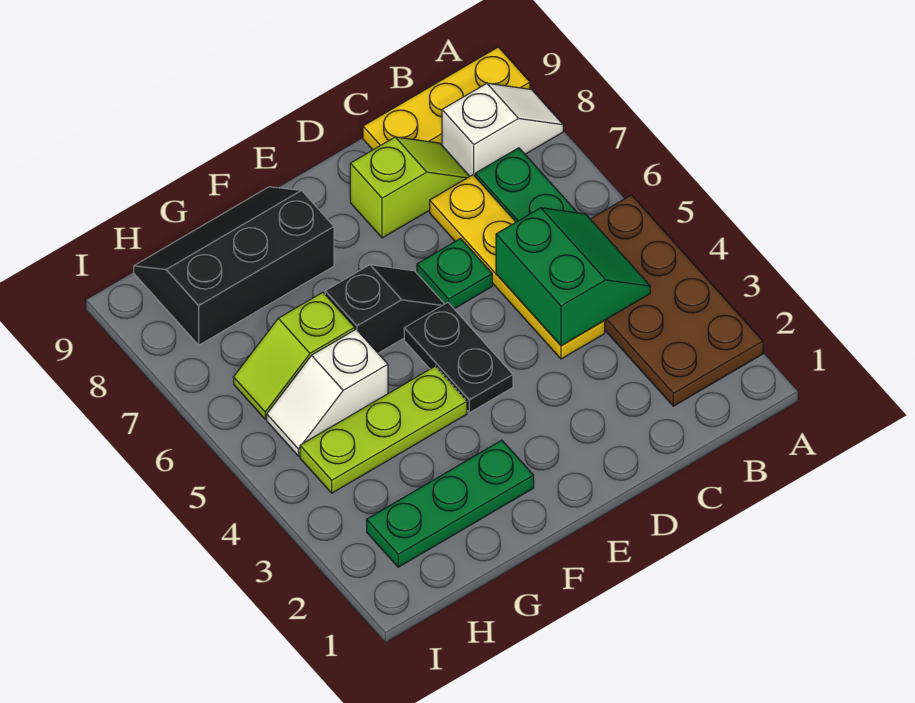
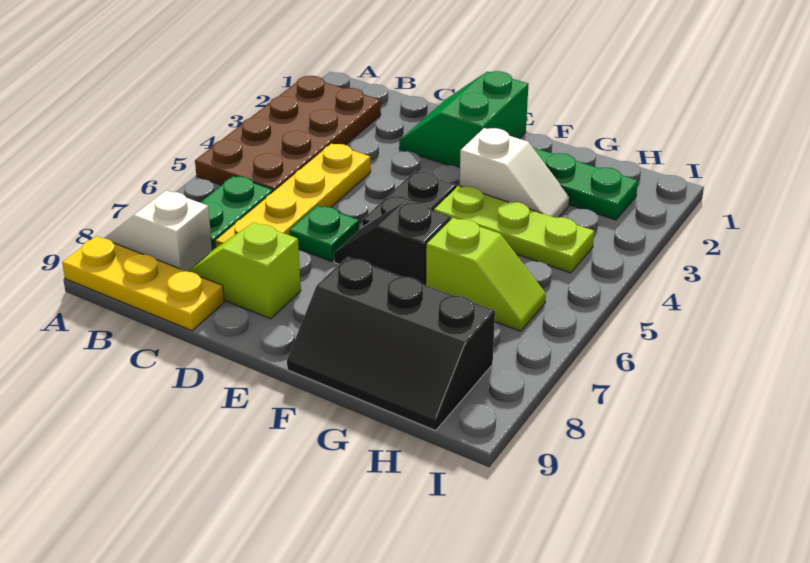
green slope B4:C5 level 2 top C -> green slope D1:E2 level 1 top E
white slope G5:H5 level 1 top G -> white slope F3:G3 level 1 top F

